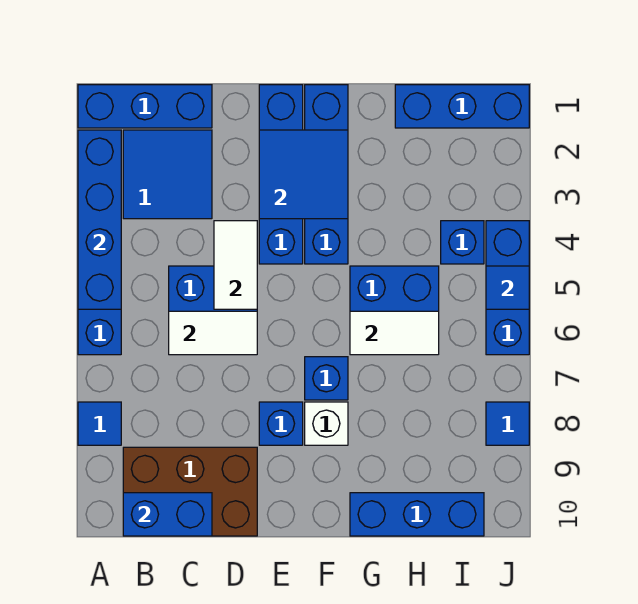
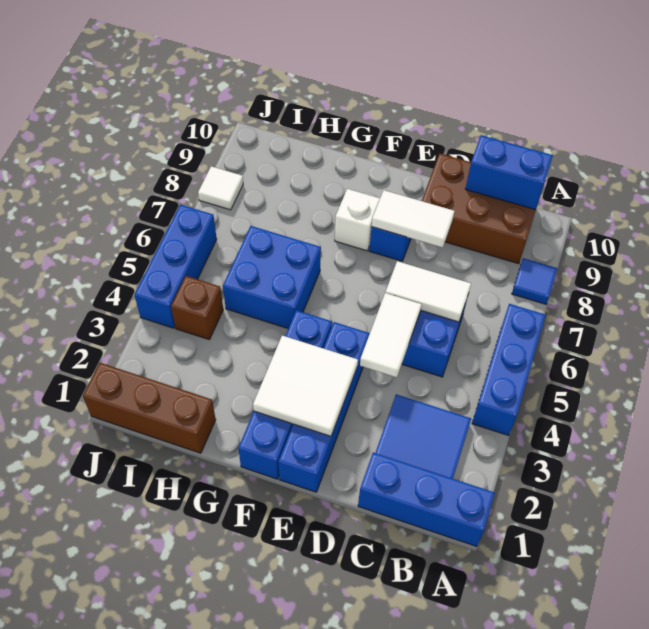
blue brick A2:A5 level 2 -> none
blue tile E2:F3 level 2 -> white tile E2:F3 level 2
blue brick F7 level 1 -> none
white tile G6:H6 level 2 -> white tile D8:E8 level 2
blue brick G10:I10 level 1 -> none
blue brick H1:J1 level 1 -> brown brick H1:J1 level 1
blue brick I4 level 1 -> brown brick I4 level 1
blue tile J5 level 2 -> none
blue tile J8 level 1 -> white tile J8 level 1

